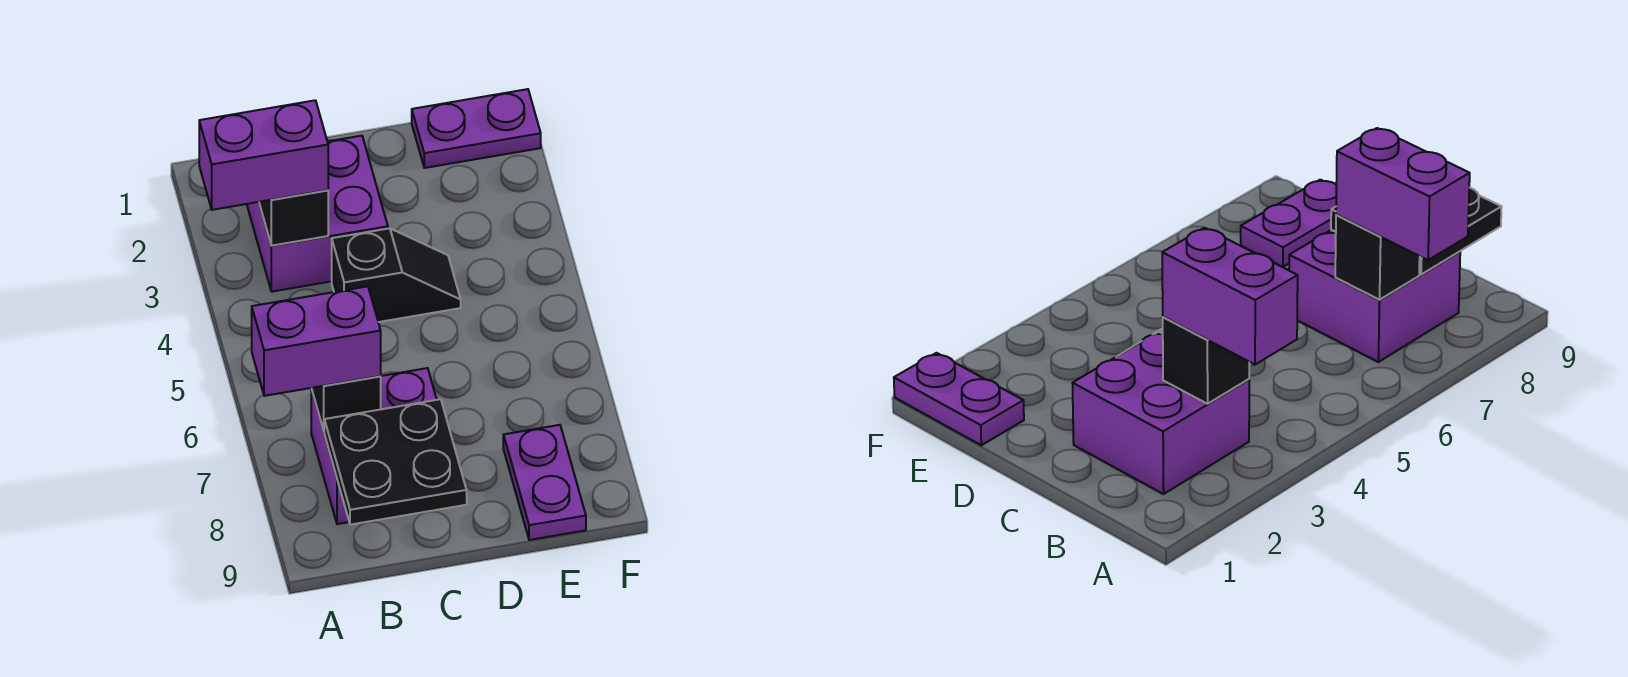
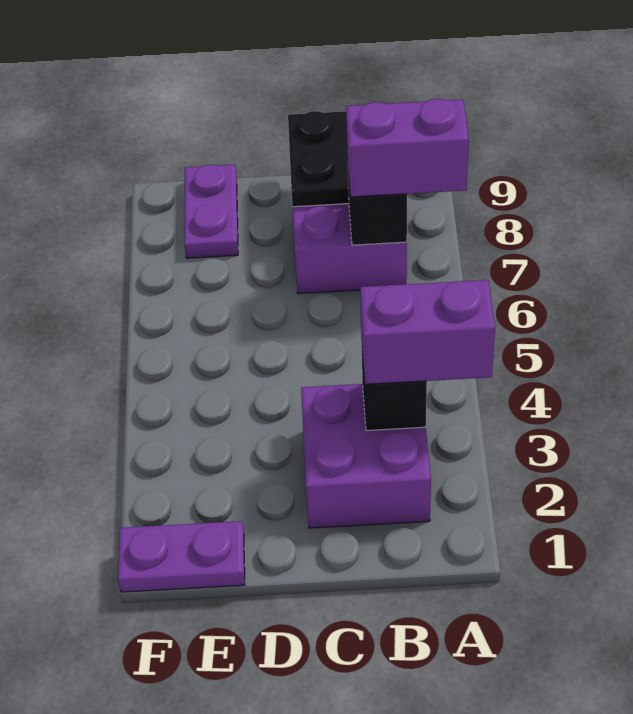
black slope C4:D4 level 1 top C -> none

